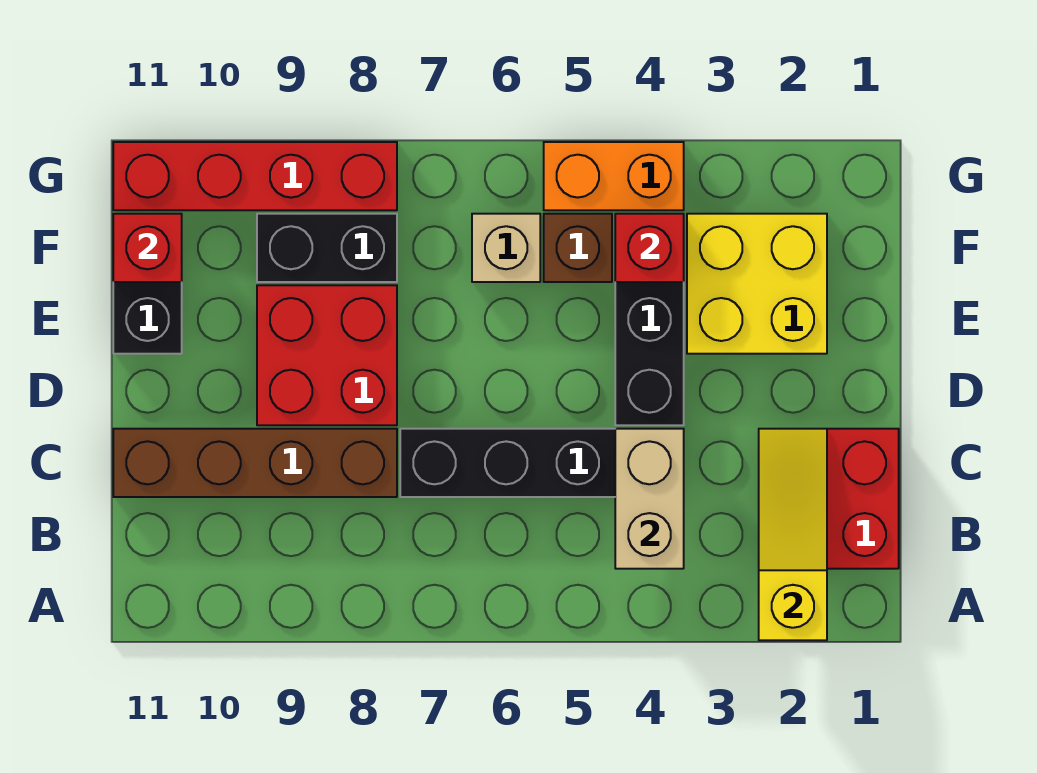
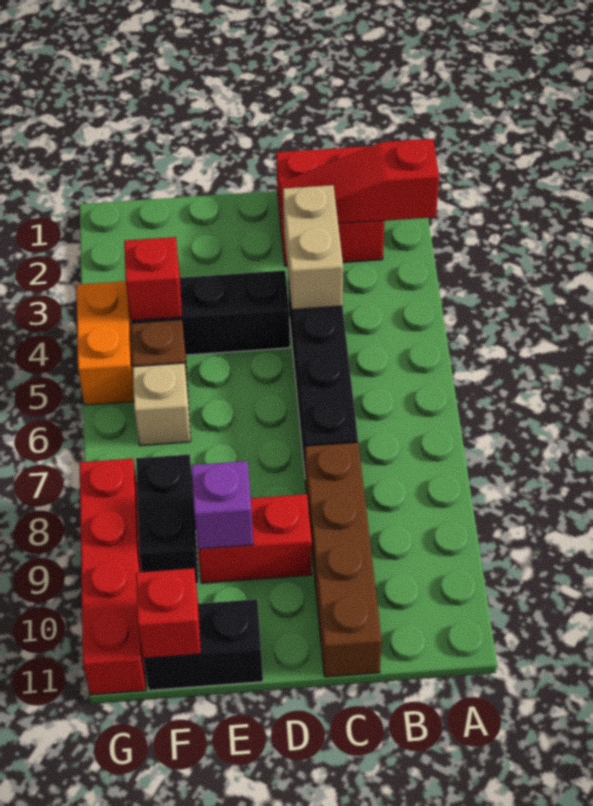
yellow slope A2:C2 level 2 top A -> red slope A2:C2 level 2 top A
tan brick B4:C4 level 2 -> tan brick C3:C4 level 2
red brick D8:E9 level 1 -> red brick D9:E9 level 1
yellow brick E2:F3 level 1 -> none
none -> purple brick E9 level 2

